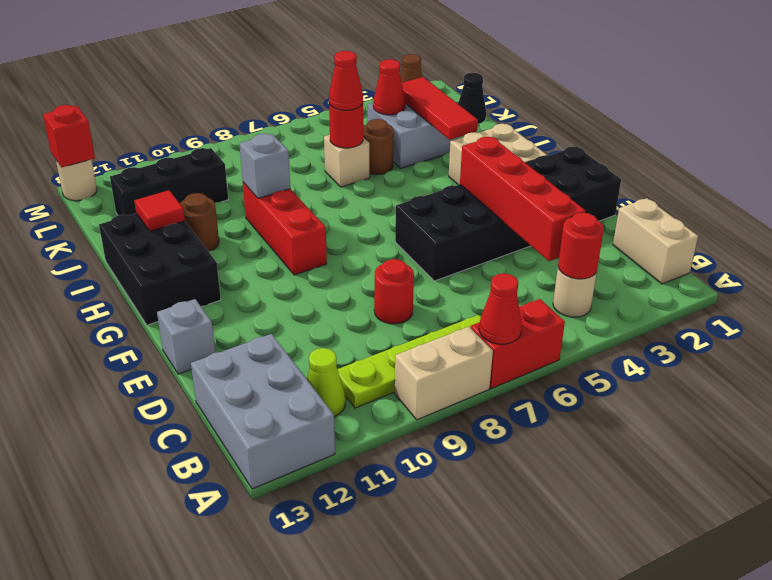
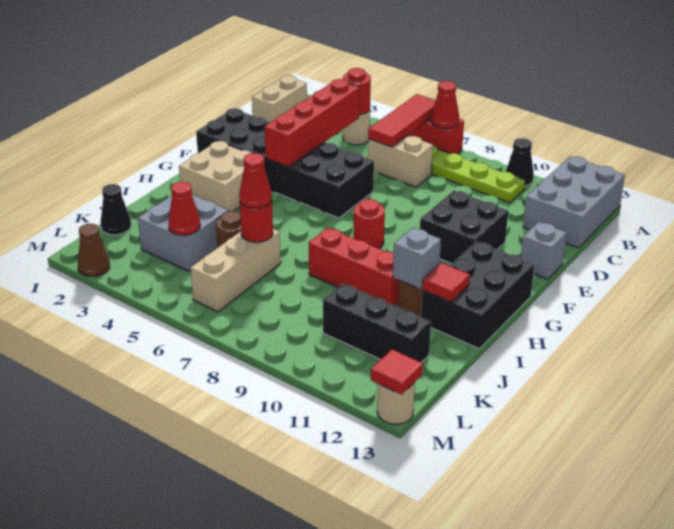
tan brick A8:A9 level 1 -> tan brick C6:C7 level 1
none -> black cone A10 level 1
lime cone B11 level 1 -> none
red round brick D8 level 1 -> red round brick G8 level 1
none -> black brick E10:F11 level 1
red brick G9:I9 level 1 -> red brick I8:I10 level 1
red tile I3:K3 level 2 -> red tile A6:C6 level 2
grey brick I9 level 2 -> grey brick I11 level 2
tan brick J6 level 1 -> tan brick J6:L6 level 1
red brick M13 level 2 -> red tile M13 level 2

